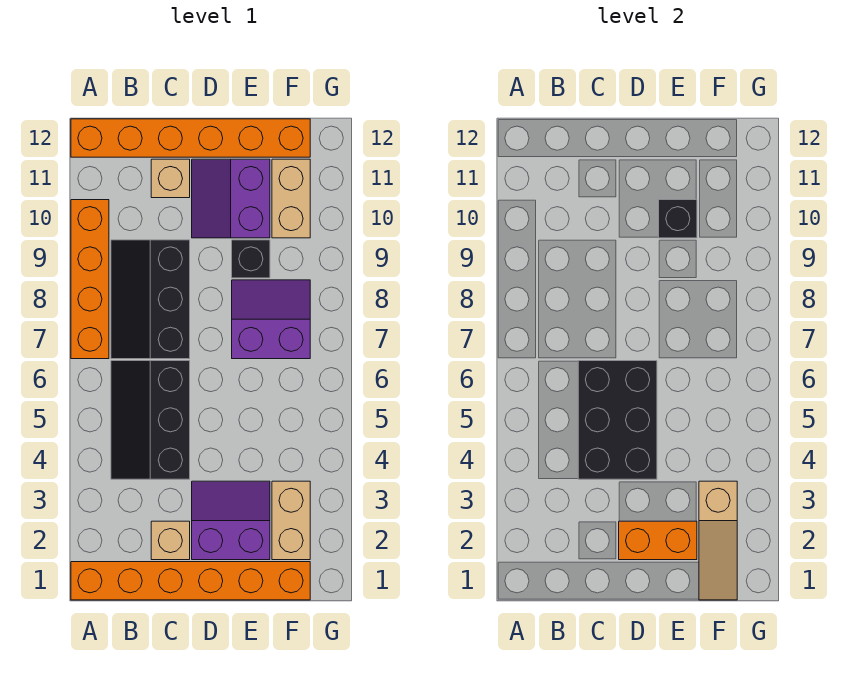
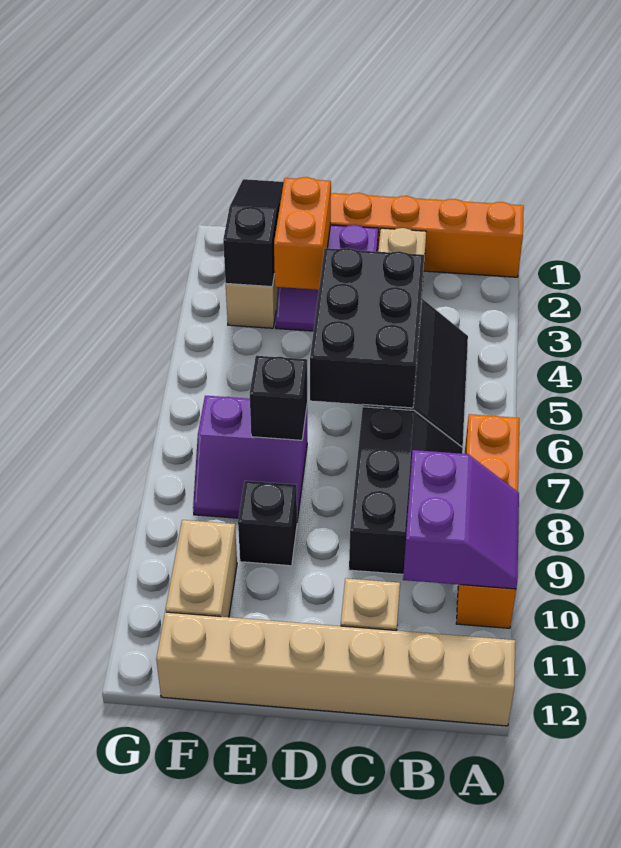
orange brick A12:F12 level 1 -> tan brick A12:F12 level 1
orange brick D2:E2 level 2 -> orange brick E2:E3 level 2
purple slope D10:E11 level 1 top E -> purple slope A9:B10 level 2 top B
black brick E10 level 2 -> black brick E7 level 2
tan slope F1:F3 level 2 top 3 -> black slope F1:F3 level 2 top 3

